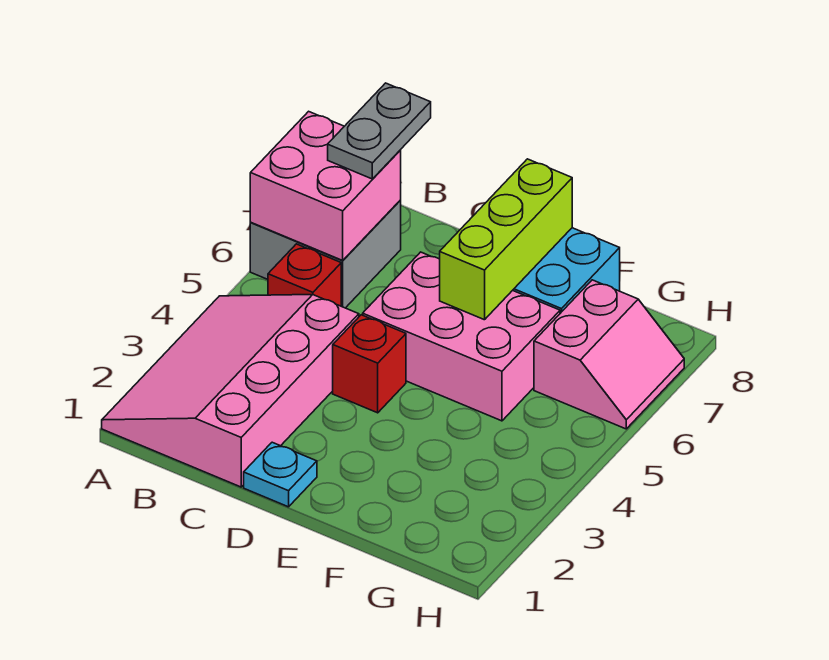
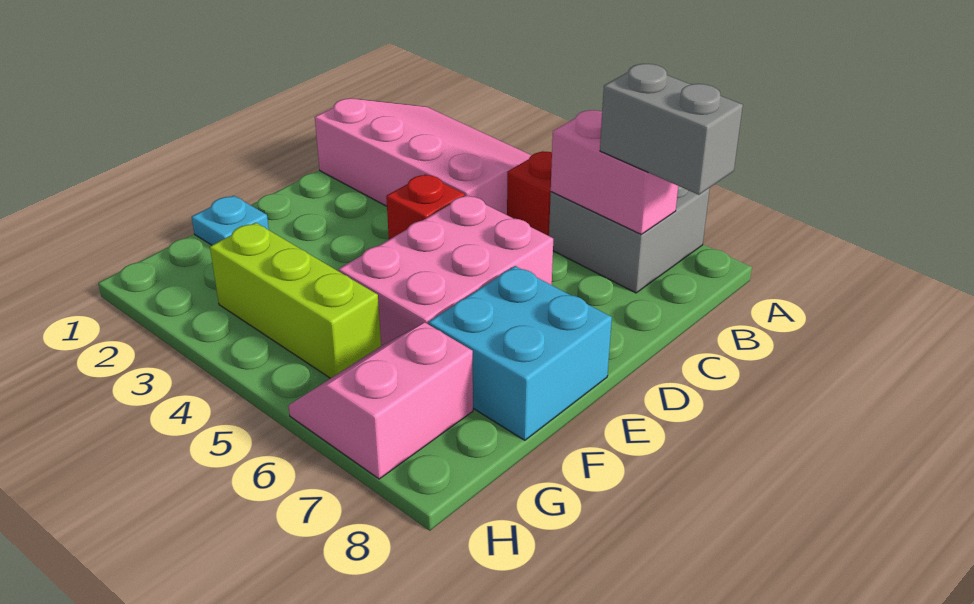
pink brick A6:B7 level 2 -> pink brick B6:B7 level 2
grey plate B7:B8 level 3 -> grey brick B7:B8 level 3
cyan plate D1 level 1 -> cyan plate F1 level 1
lime brick E6:E8 level 2 -> lime brick G3:G5 level 1
pink slope G6:H7 level 1 top G -> pink slope G6:H7 level 1 top 7

